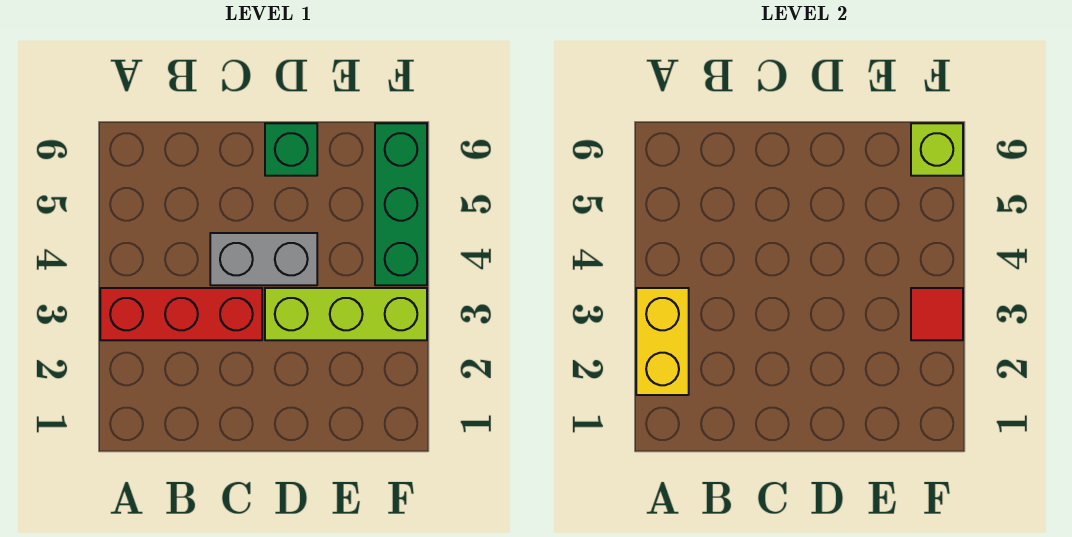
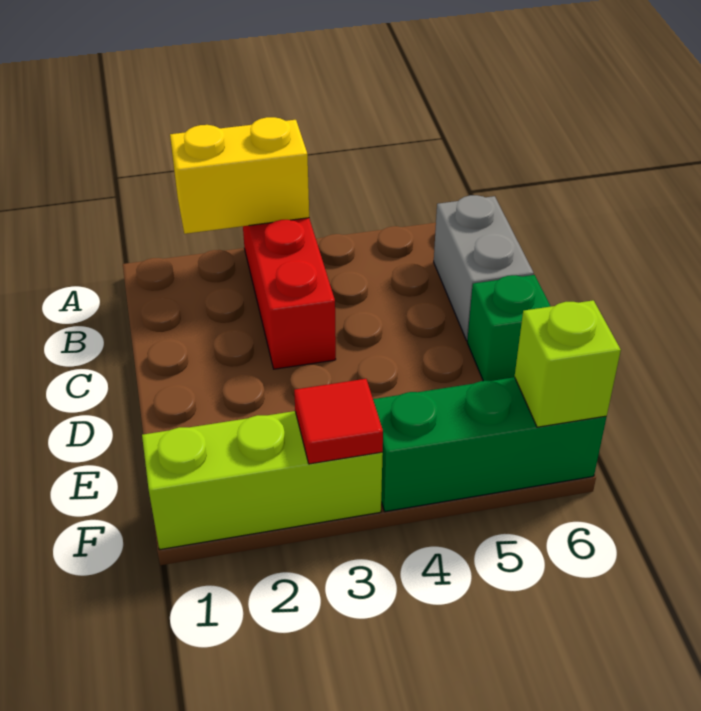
grey brick C4:D4 level 1 -> grey brick B6:C6 level 1
lime brick D3:F3 level 1 -> lime brick F1:F3 level 1

